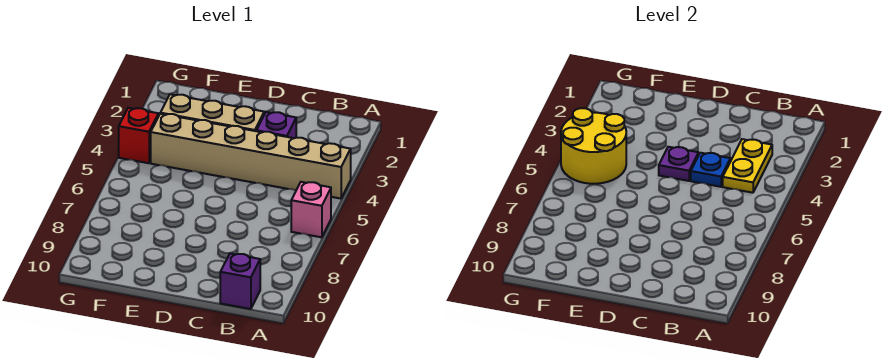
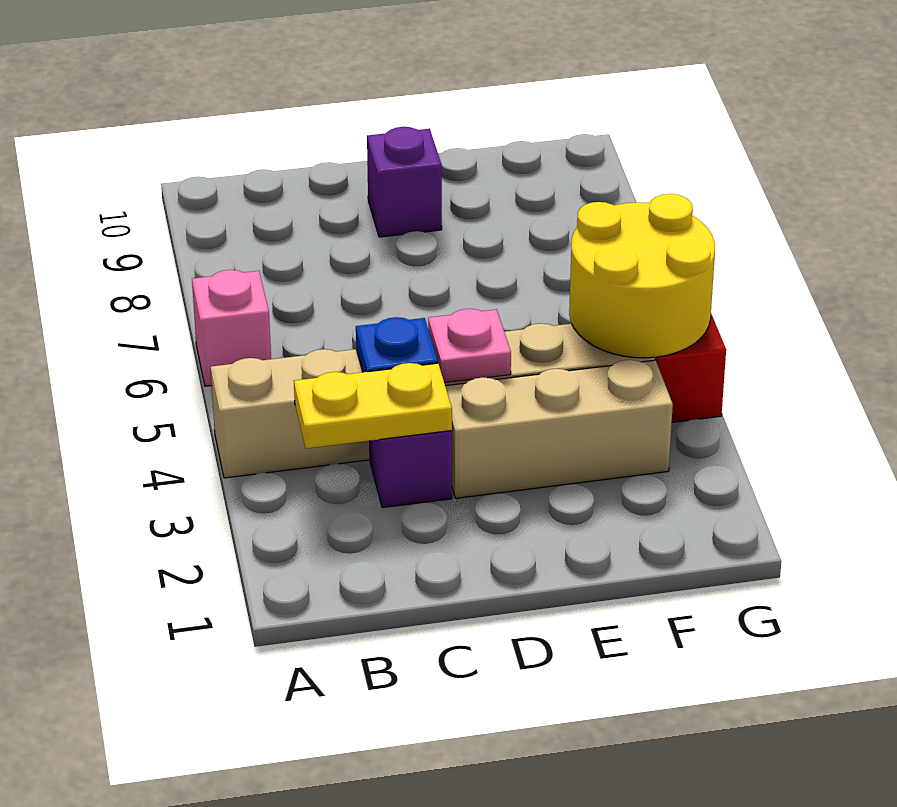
yellow plate B3:B4 level 2 -> yellow plate B3:C3 level 2
purple brick B10 level 1 -> purple brick D9 level 1
purple plate D4 level 2 -> pink plate D4 level 2

